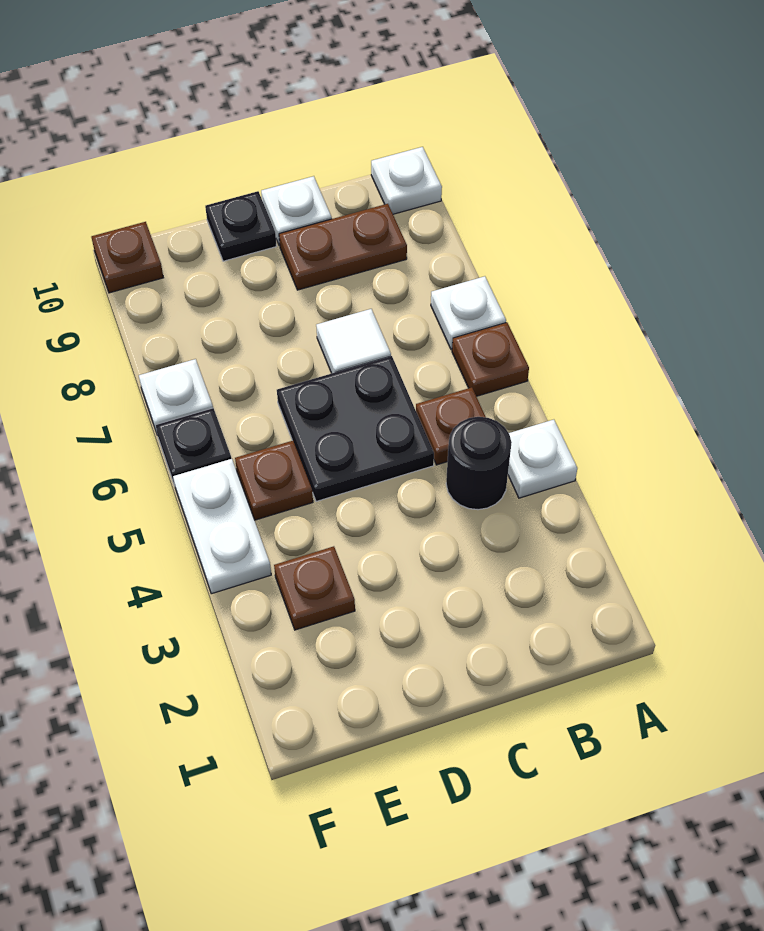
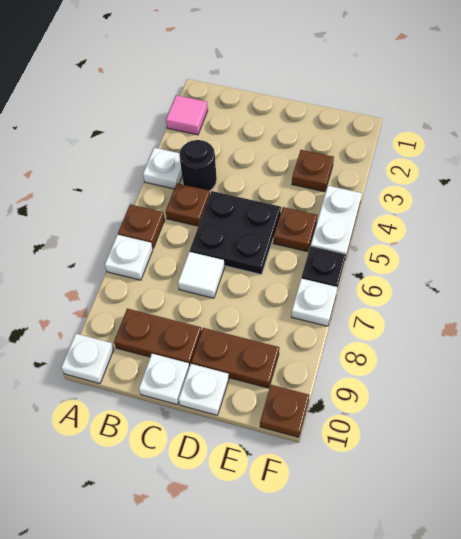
none -> pink tile A2 level 1
none -> brown plate D9:E9 level 1
black plate D10 level 1 -> white plate D10 level 1

